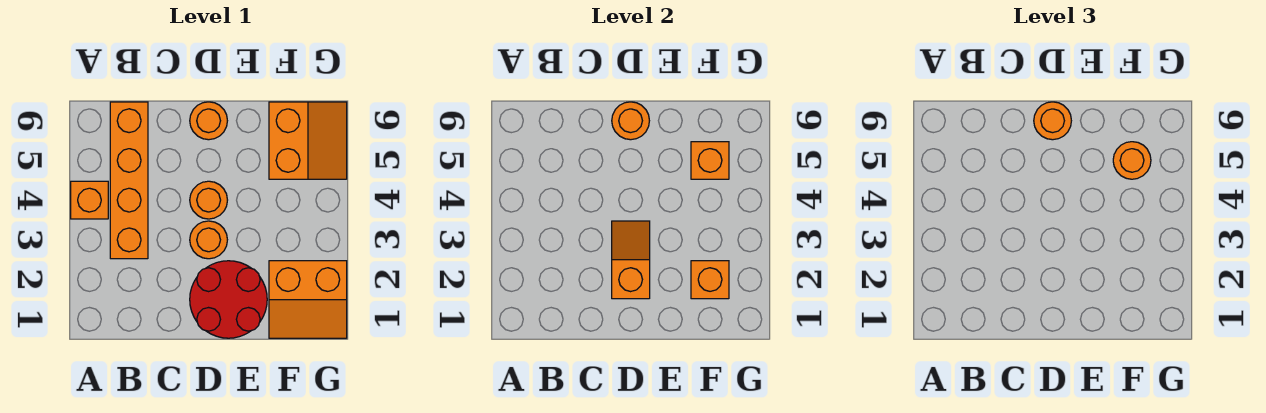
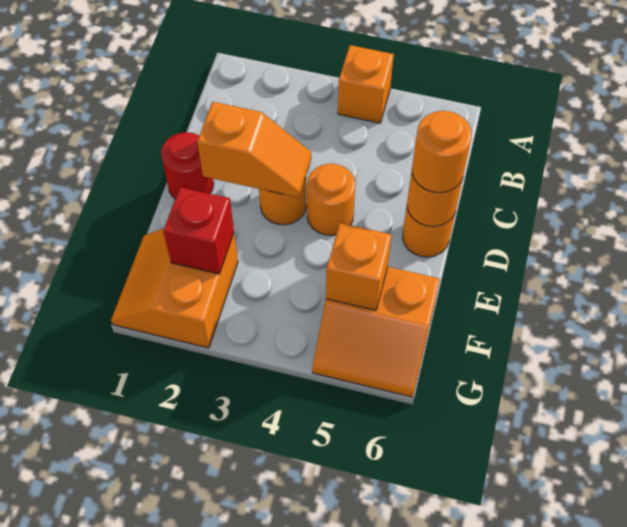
orange brick B3:B6 level 1 -> none
red round brick D1:E2 level 1 -> red round brick D1 level 1
orange brick F2 level 2 -> red brick F2 level 2
orange round brick F5 level 3 -> none

